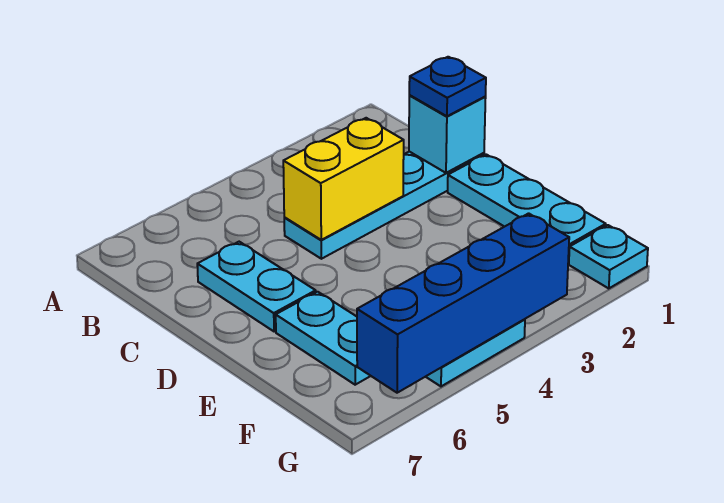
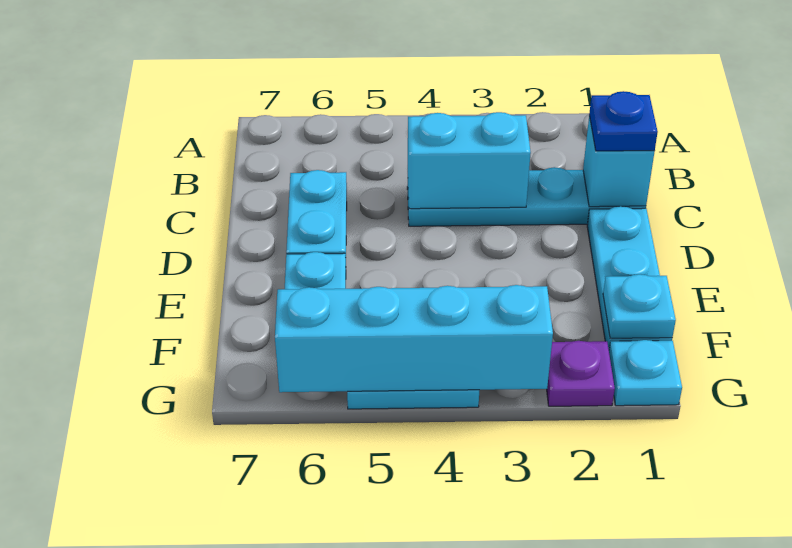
yellow brick C3:C4 level 2 -> cyan brick C3:C4 level 2
none -> cyan plate F1 level 2
none -> purple plate G2 level 1
blue brick G3:G6 level 2 -> cyan brick G3:G6 level 2

